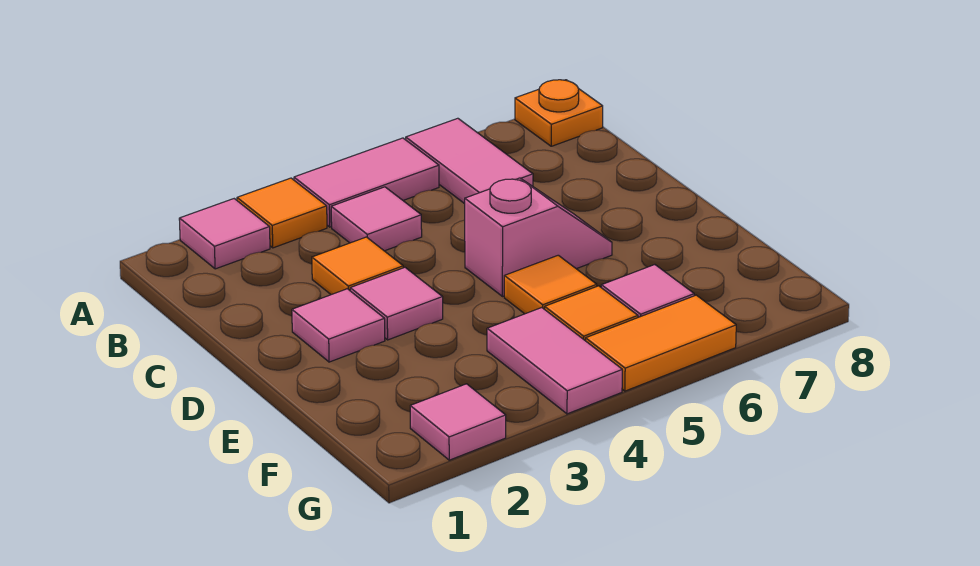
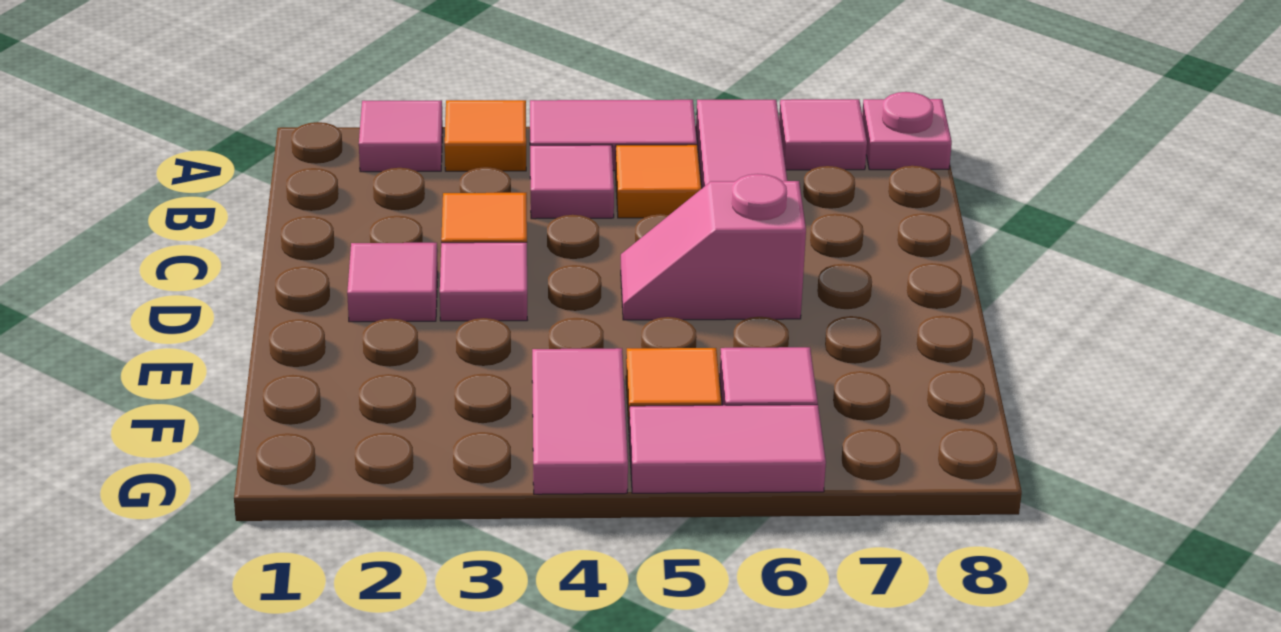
orange plate A8 level 1 -> pink plate A8 level 1
pink slope D5:D6 level 1 top 5 -> pink slope D5:D6 level 1 top 6
orange tile E5 level 1 -> orange tile B5 level 1
pink tile G2 level 1 -> pink tile A7 level 1
orange tile G5:G6 level 1 -> pink tile G5:G6 level 1

